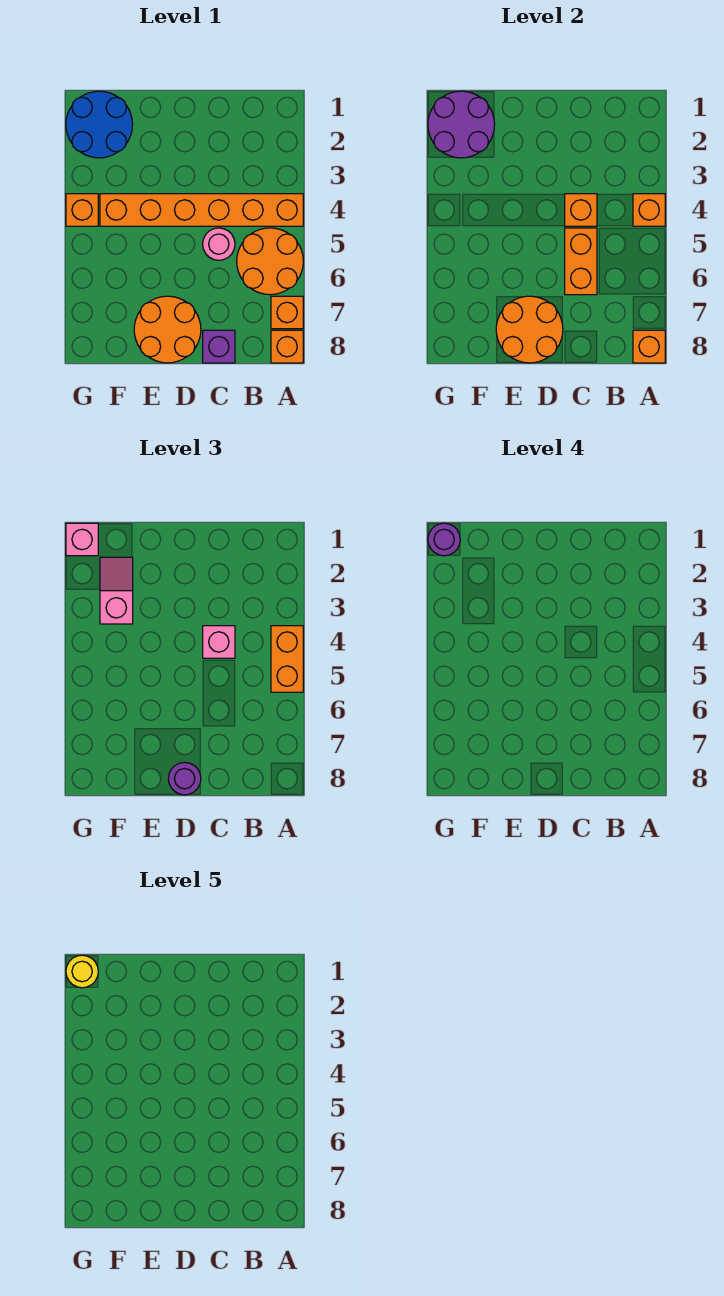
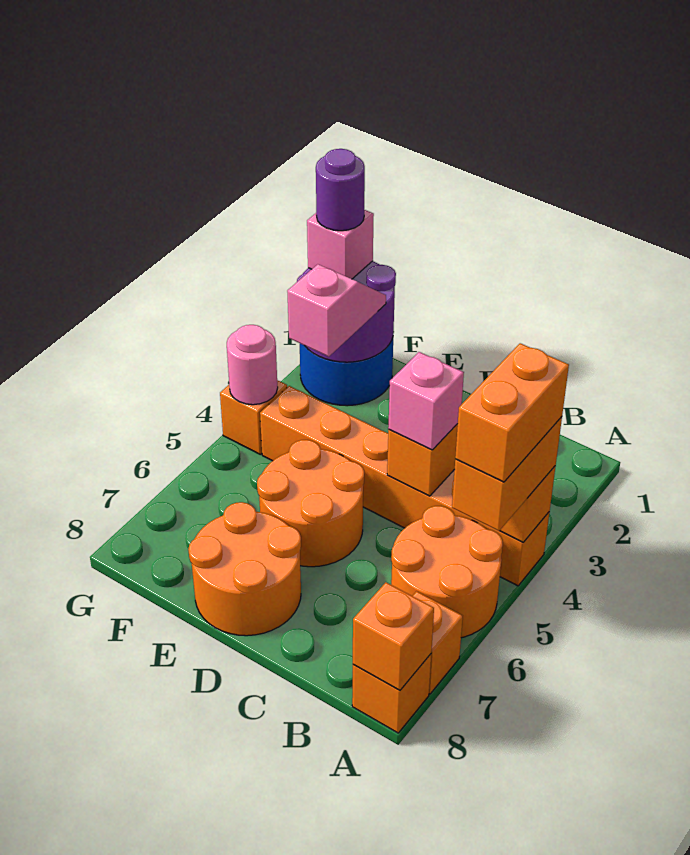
pink round brick C5 level 1 -> pink round brick G4 level 2
orange brick C5:C6 level 2 -> orange brick A4:A5 level 4
purple brick C8 level 1 -> none
orange round brick D7:E8 level 2 -> orange round brick D5:E6 level 1
purple round brick D8 level 3 -> none
yellow round brick G1 level 5 -> none

